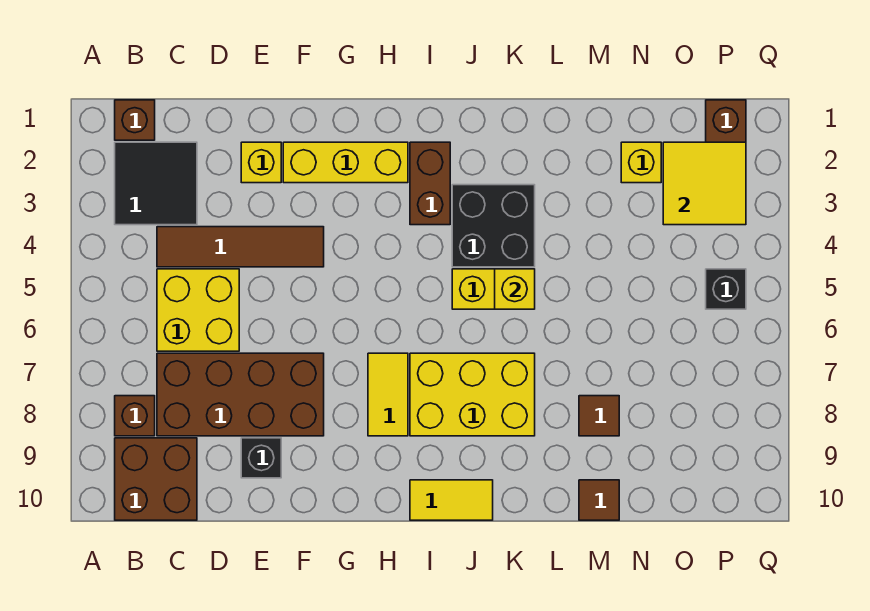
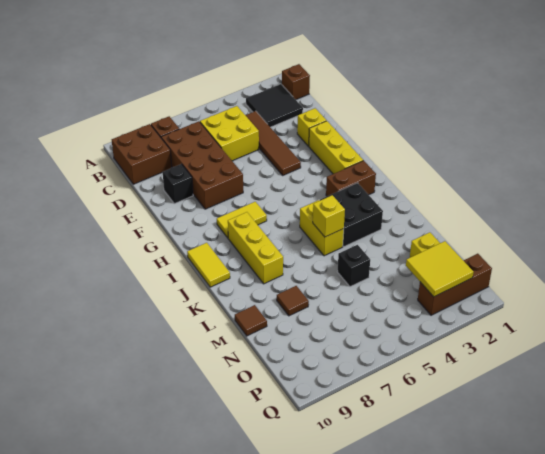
yellow brick I7:K8 level 1 -> yellow brick I8:K8 level 1
black brick P5 level 1 -> black brick M5 level 1

